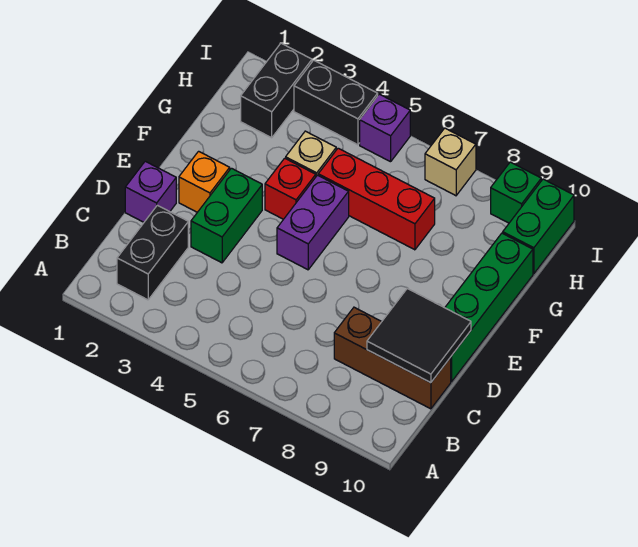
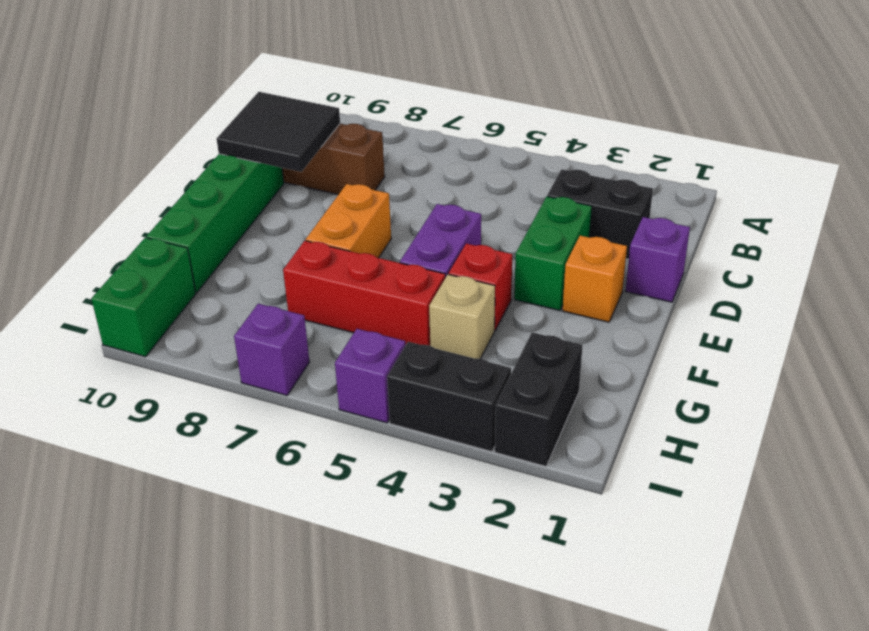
black brick B2:C2 level 1 -> black brick C2:C3 level 1
none -> orange brick E7:F7 level 1
tan brick I7 level 1 -> purple brick I7 level 1
green brick I9 level 1 -> none

